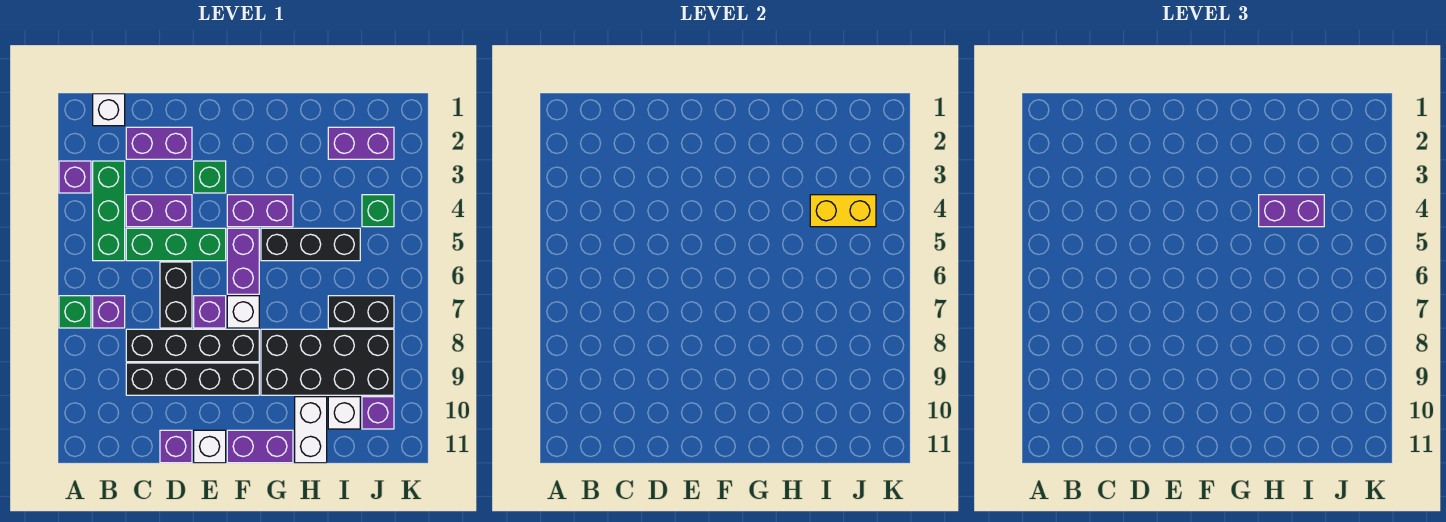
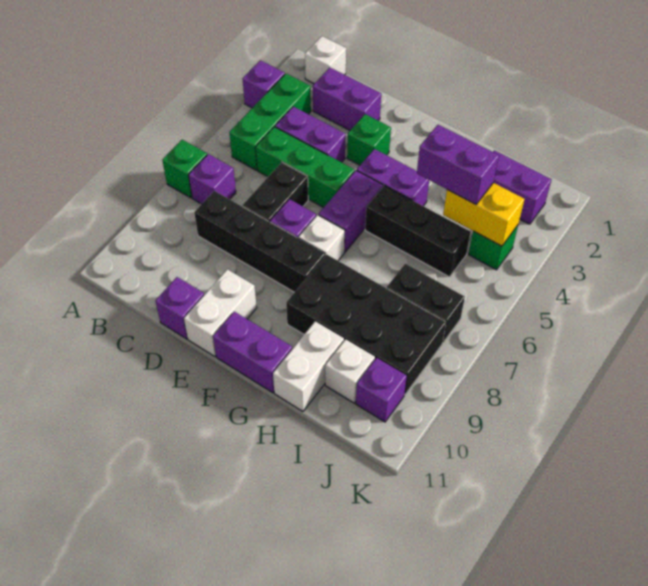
black brick C9:F9 level 1 -> none
white brick E11 level 1 -> white brick E10:E11 level 1

